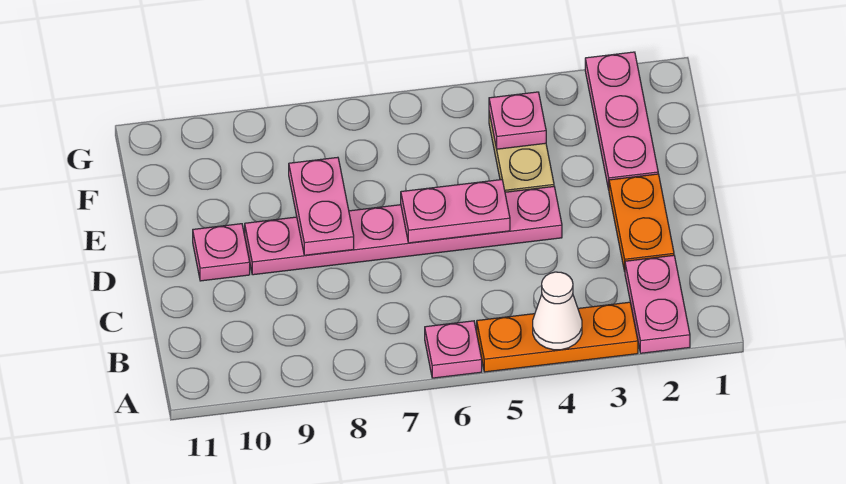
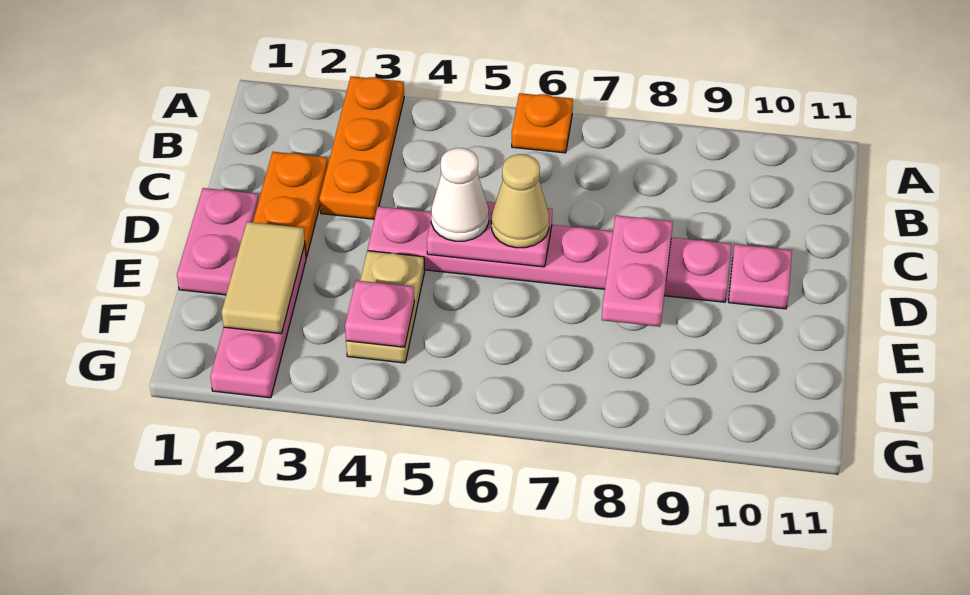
pink plate A2:B2 level 1 -> pink plate D1:E1 level 1
orange plate A3:A5 level 1 -> orange plate A3:C3 level 1
white cone A4 level 2 -> white cone D5 level 3
pink plate A6 level 1 -> orange plate A6 level 1
none -> tan cone D6 level 3
none -> tan tile E2:F2 level 2

